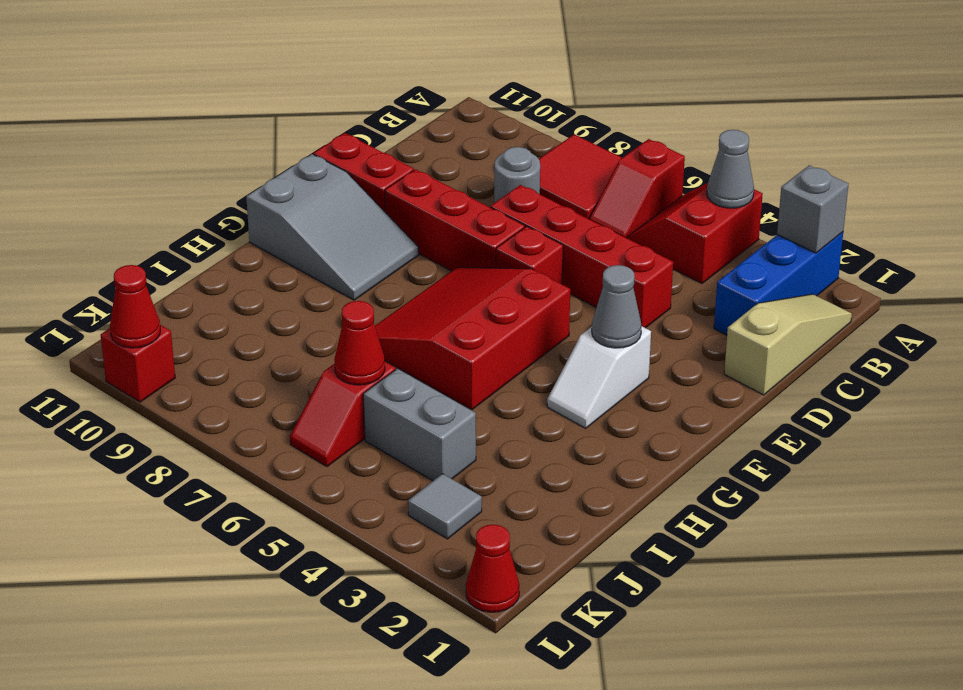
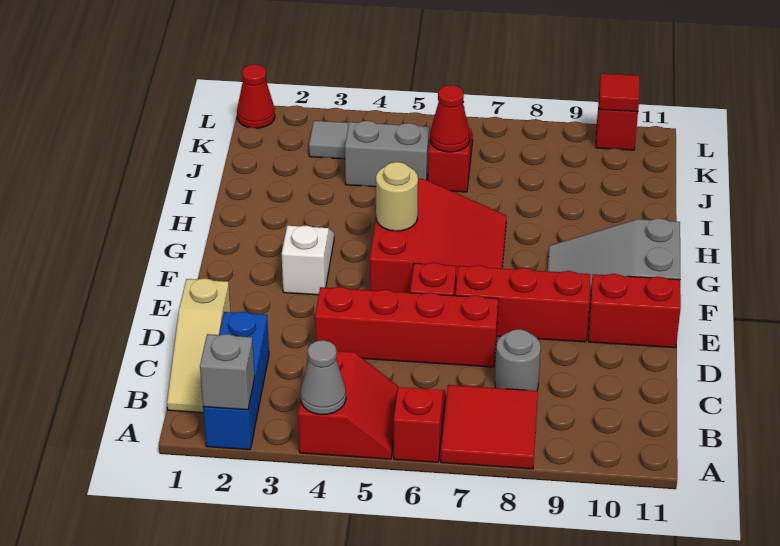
grey cone F3 level 2 -> none
none -> tan round brick G5 level 2
red cone L10 level 2 -> red tile L10 level 2

